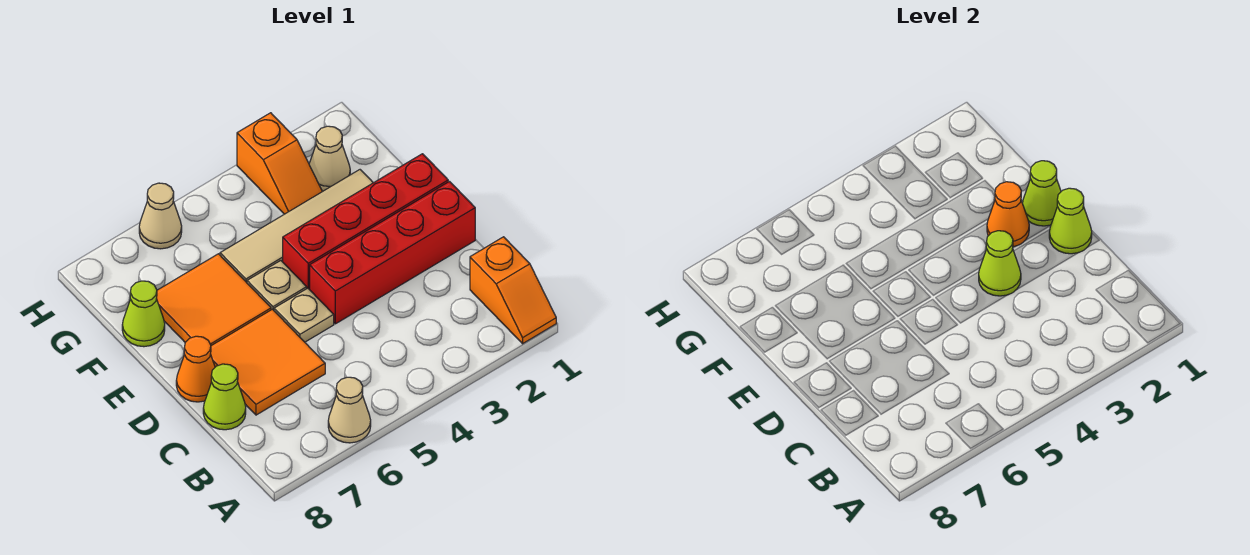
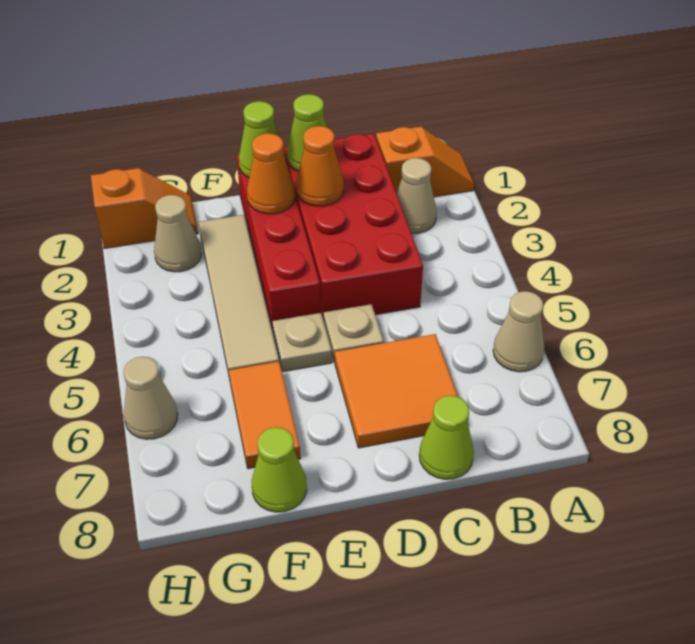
none -> tan cone B2 level 1
red brick D1:D4 level 1 -> red brick C1:D4 level 1
lime cone D3 level 2 -> none
orange cone D8 level 1 -> orange cone D2 level 2
orange tile E6:F7 level 1 -> orange tile F6:F7 level 1
orange slope G3:H3 level 1 top H -> orange slope G1:H1 level 1 top H

